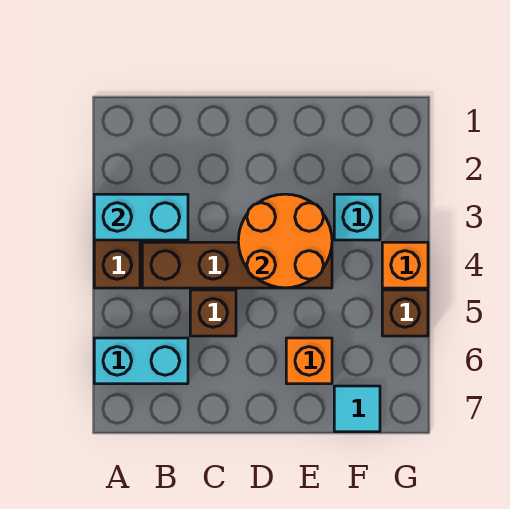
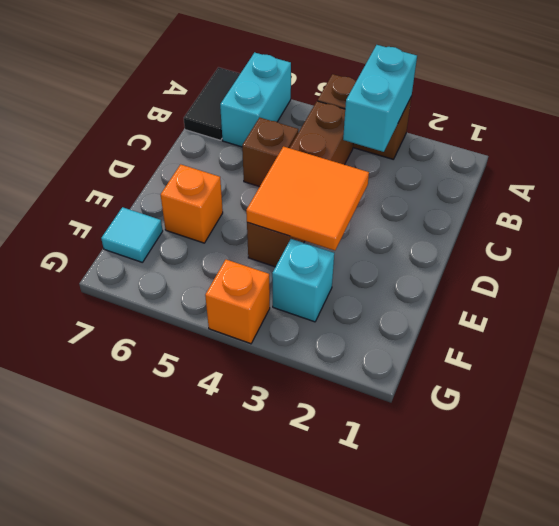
none -> black tile A7:B7 level 1
orange round brick D3:E4 level 2 -> orange tile D3:E4 level 2
brown brick G5 level 1 -> none

